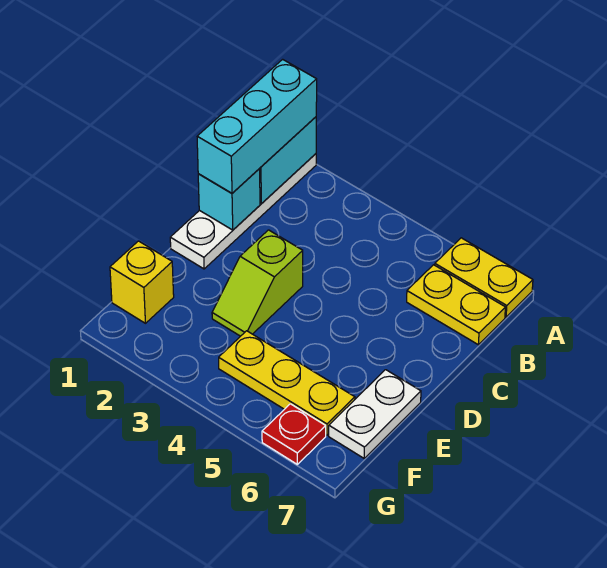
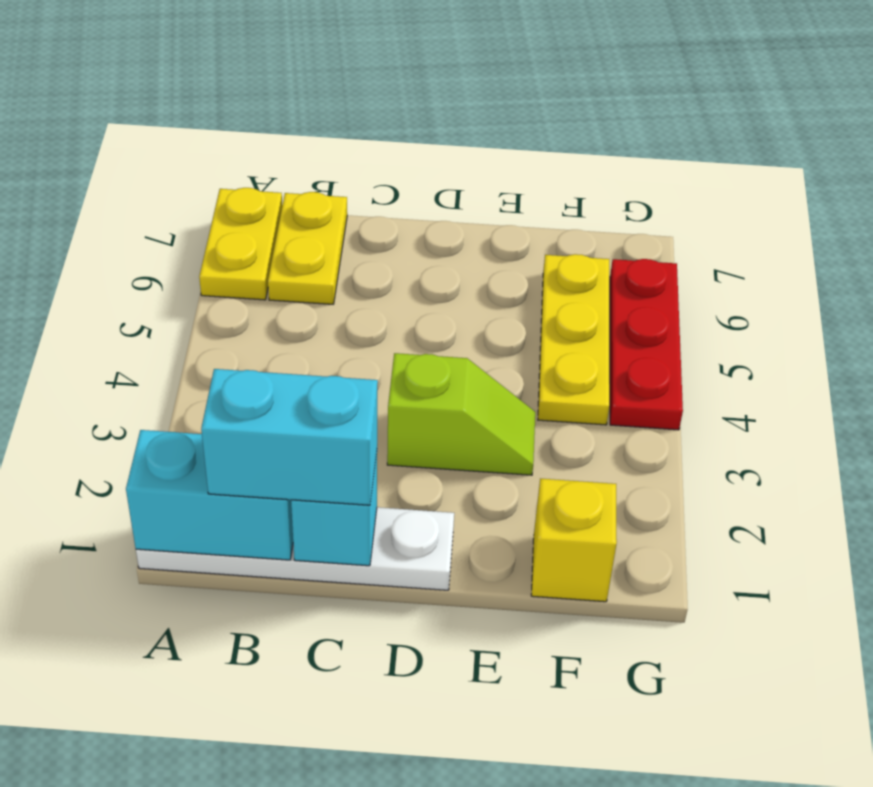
cyan brick A1:C1 level 3 -> cyan brick B1:C1 level 3
white plate E7:F7 level 1 -> none
red plate G6 level 1 -> red plate G4:G6 level 1

